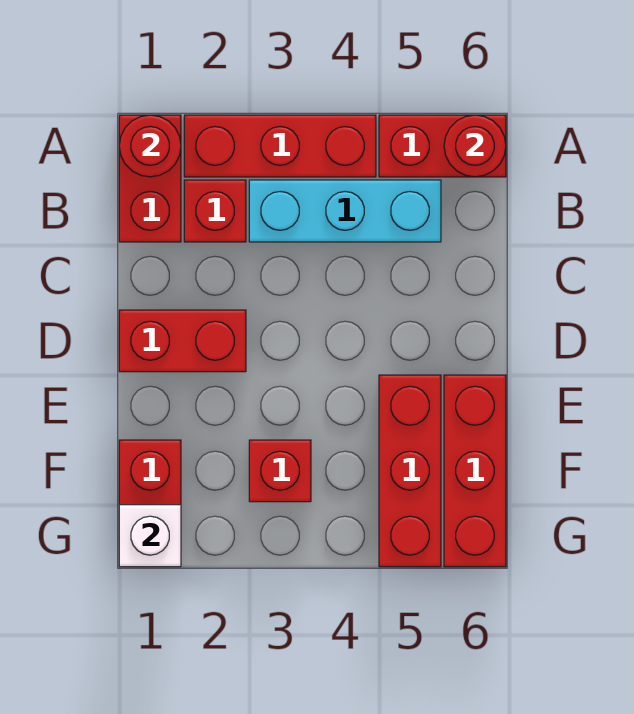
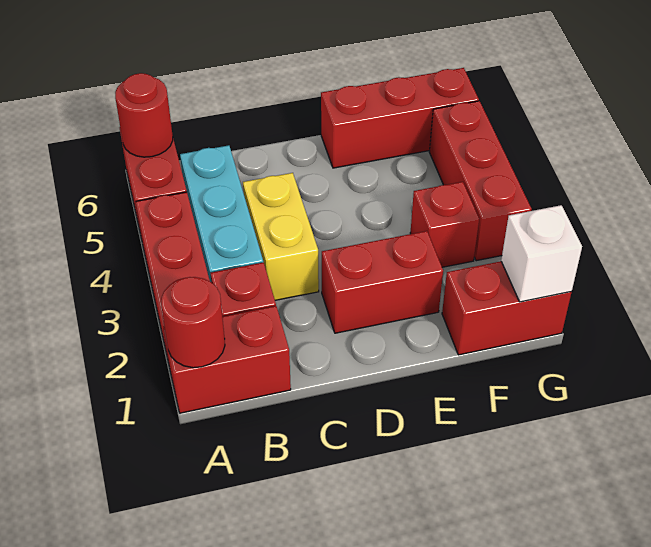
none -> yellow brick C3:C4 level 1
red brick D1:D2 level 1 -> red brick D2:E2 level 1
red brick E5:G5 level 1 -> red brick G3:G5 level 1

